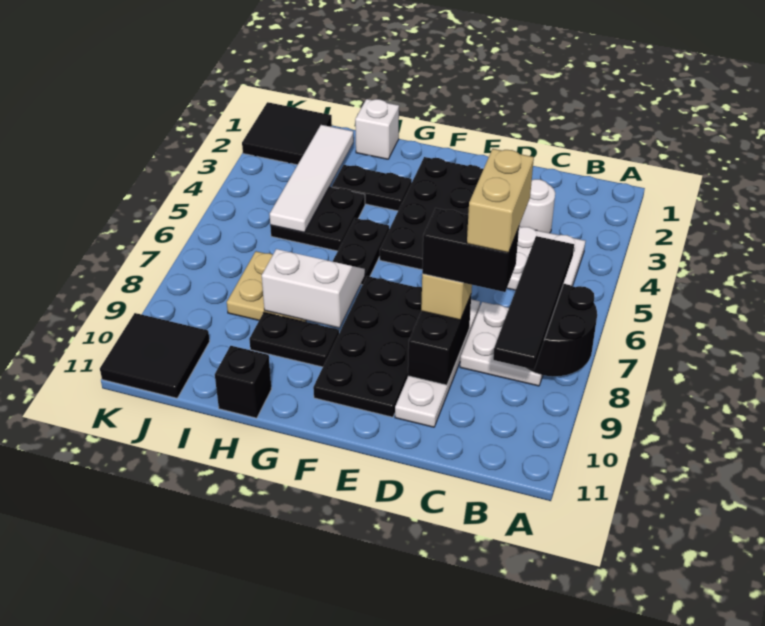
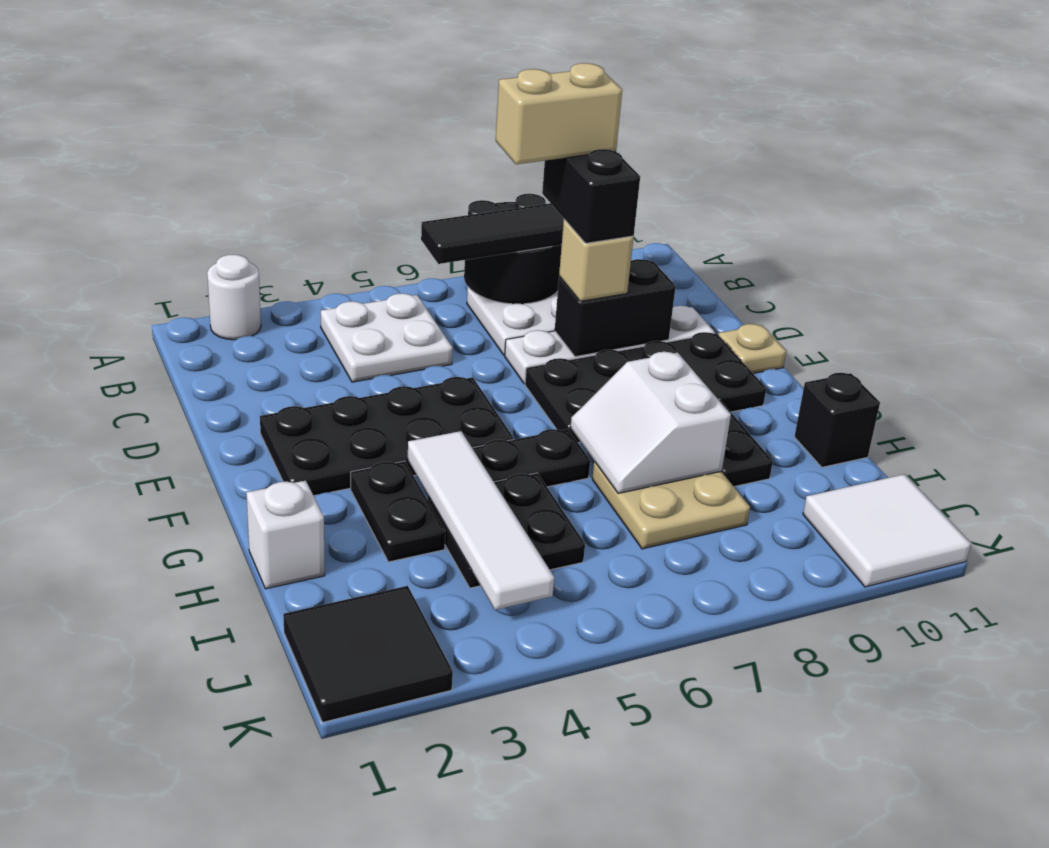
white round brick C3 level 1 -> white round brick A2 level 1
none -> tan plate E11 level 1
white tile I2:I5 level 2 -> white tile G4:J4 level 2
black tile J10:K11 level 1 -> white tile J10:K11 level 1

